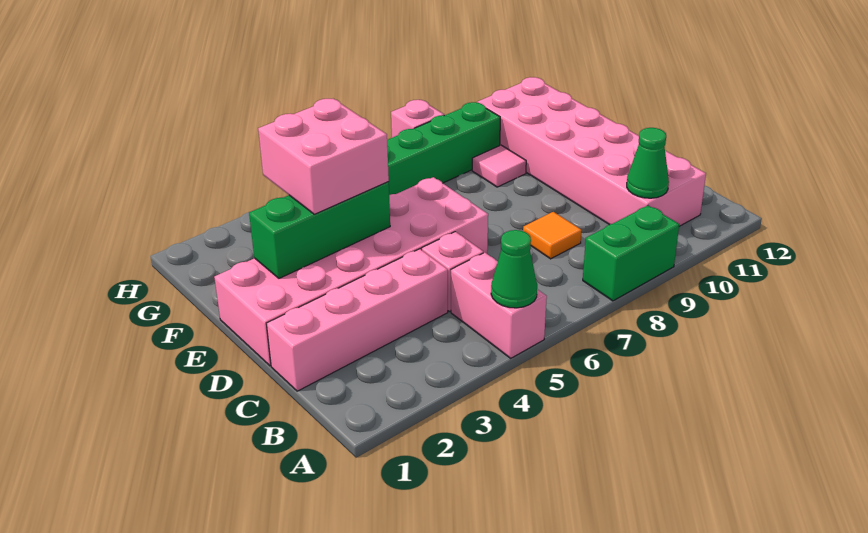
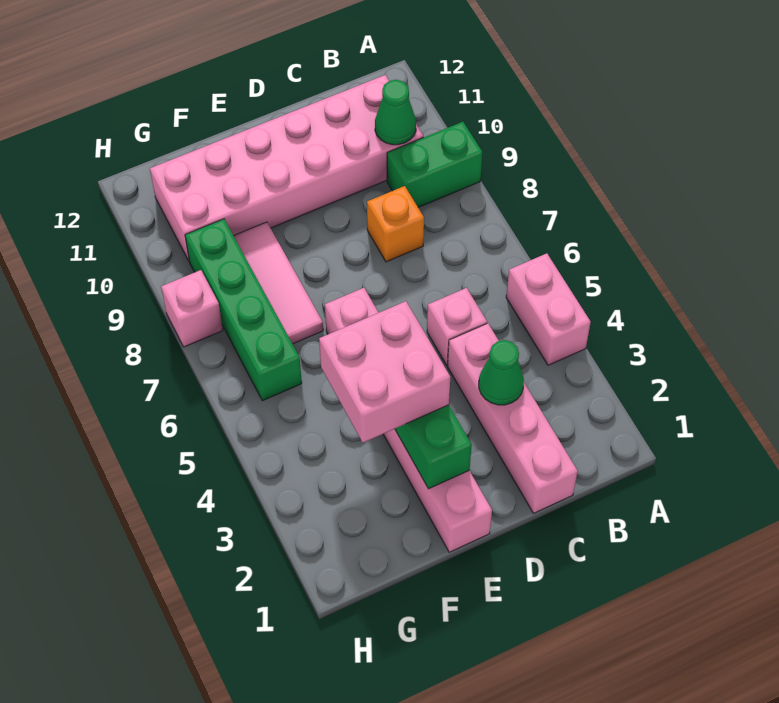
pink brick A5:B5 level 1 -> pink brick A4:A5 level 1
green cone A5 level 2 -> green cone C3 level 2
green brick A8:A9 level 1 -> green brick A9:B9 level 1
orange tile C8 level 1 -> orange brick C8 level 1
pink brick D1:E6 level 1 -> pink brick E1:E6 level 1
pink tile F9 level 1 -> pink tile F7:F9 level 1

